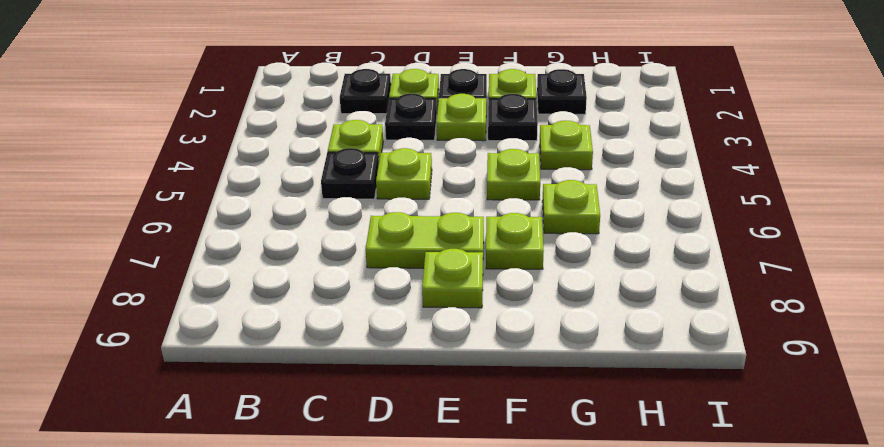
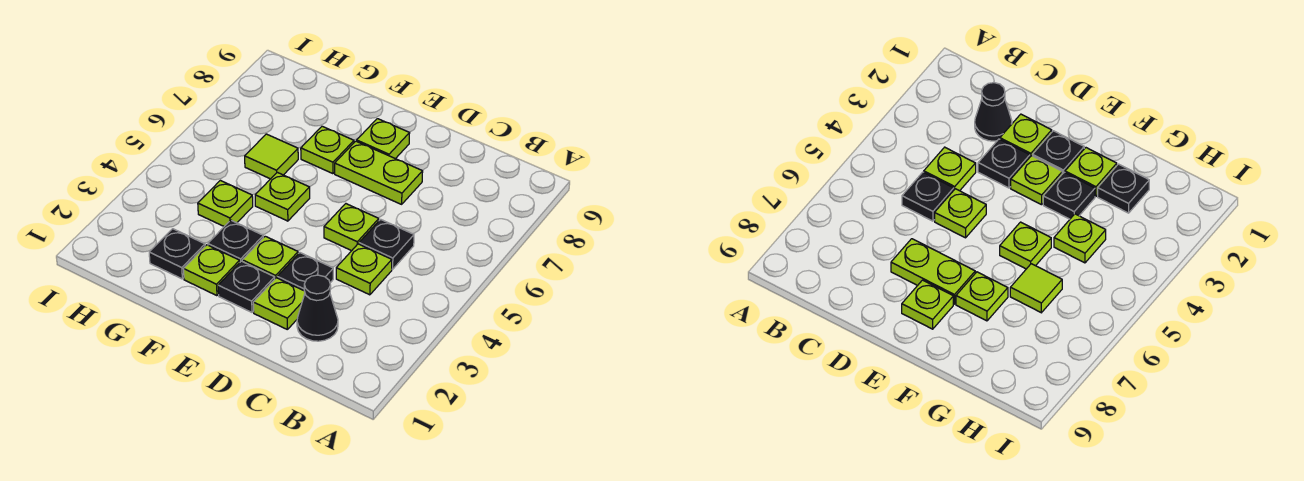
black plate C2 level 1 -> black cone C2 level 1
lime plate G6 level 1 -> lime tile G6 level 1

